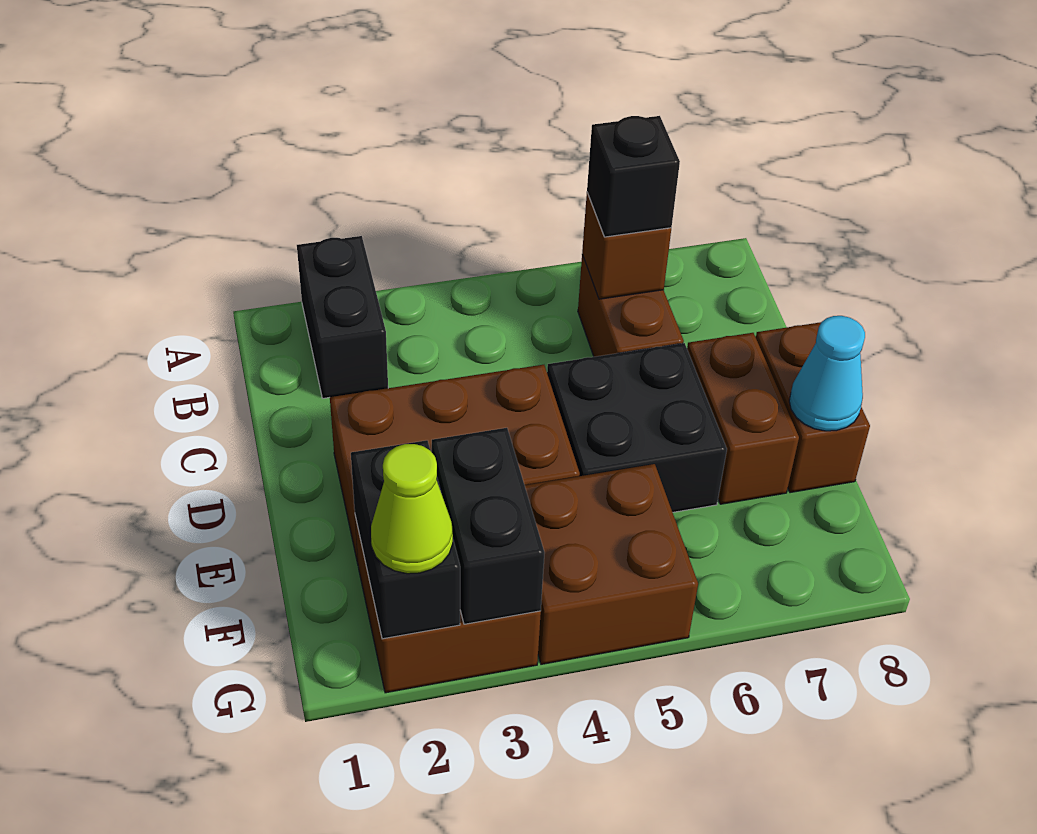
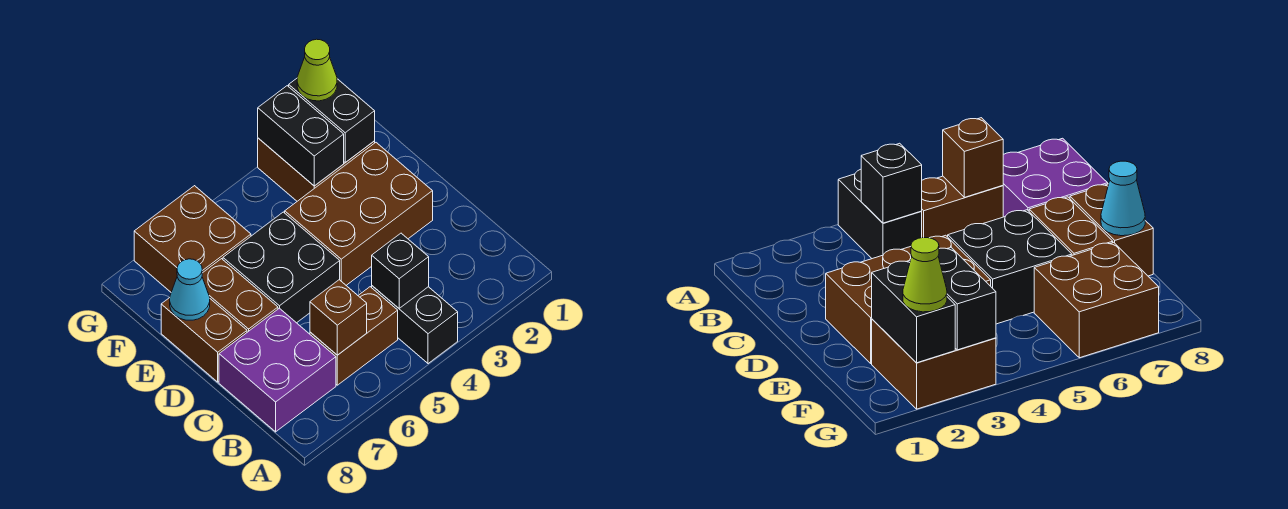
black brick A2:B2 level 1 -> black brick A4:B4 level 1
brown brick B6:C6 level 1 -> brown brick B5:B6 level 1
black brick B6 level 3 -> black brick B4 level 2
none -> purple brick B7:C8 level 1
brown brick F4:G5 level 1 -> brown brick F6:G7 level 1

